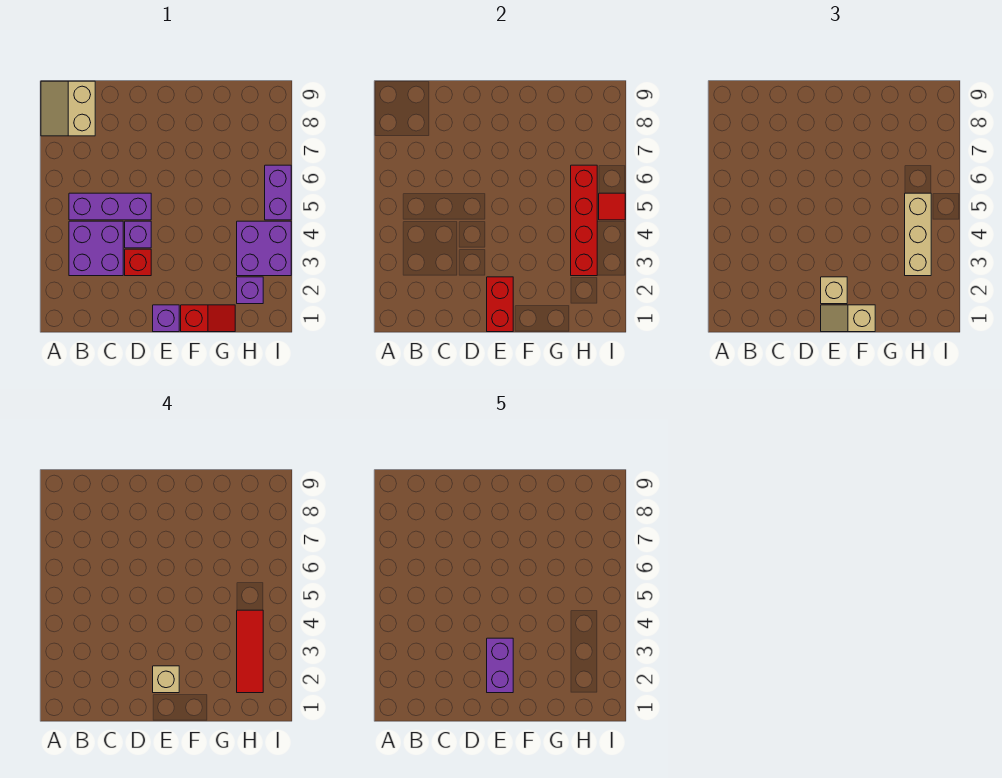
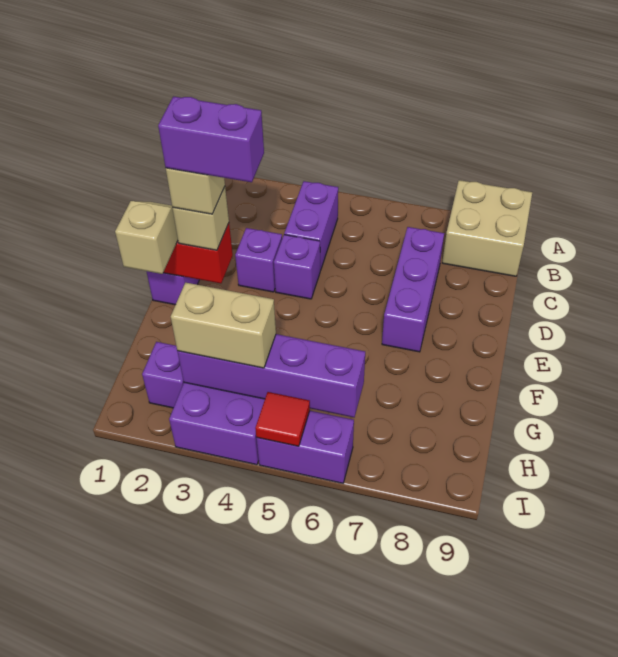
tan slope A8:B9 level 1 top B -> tan brick A8:B9 level 1
purple brick B3:C4 level 1 -> purple brick B4:C4 level 1
purple brick B5:D5 level 1 -> purple brick C7:E7 level 1
red brick D3 level 1 -> purple brick D3 level 1
red slope F1:G1 level 1 top F -> none
red tile H2:H4 level 4 -> none
red brick H3:H6 level 2 -> purple brick H3:H6 level 2
tan brick H3:H5 level 3 -> tan brick H3:H4 level 3

